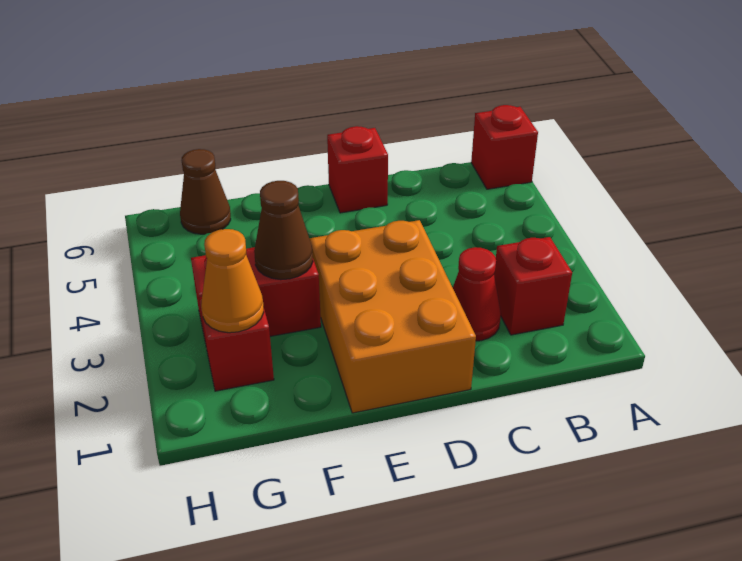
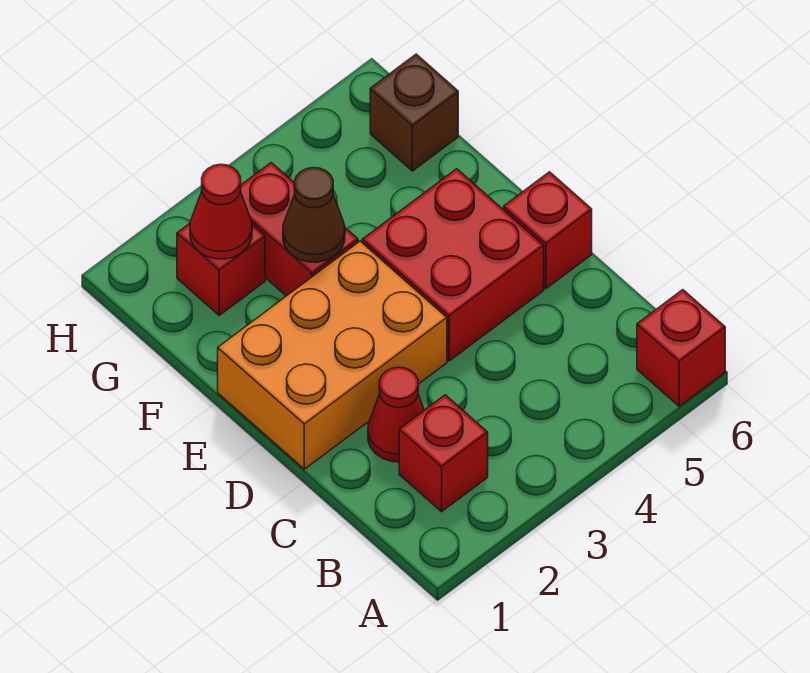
none -> red brick D4:E5 level 1
orange cone G2 level 2 -> red cone G2 level 2
brown cone G6 level 1 -> brown brick G6 level 1

